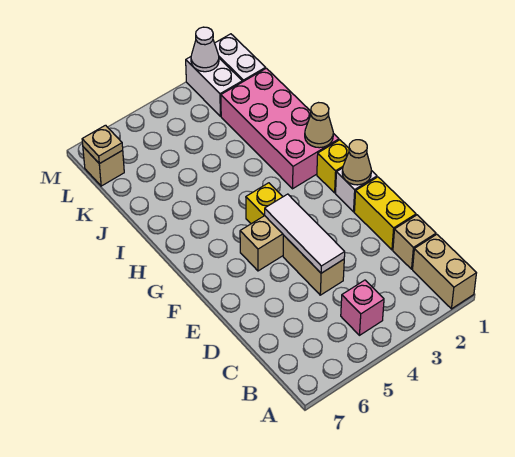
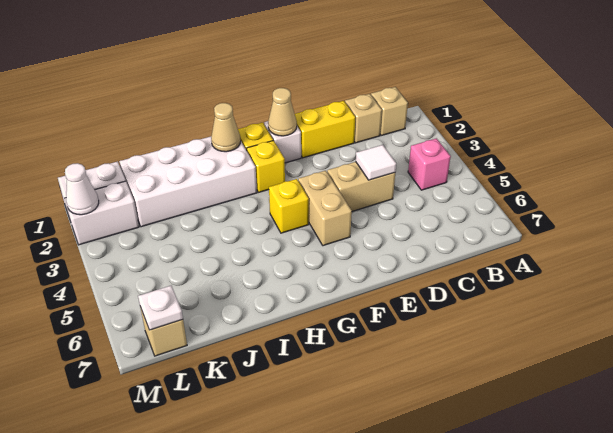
tan brick A1:B1 level 1 -> tan brick B1 level 1
white tile D4:F4 level 2 -> white tile D4 level 2
none -> yellow brick G2 level 1
pink brick H1:K2 level 1 -> white brick H1:K2 level 1
tan plate L7 level 2 -> white plate L7 level 2

